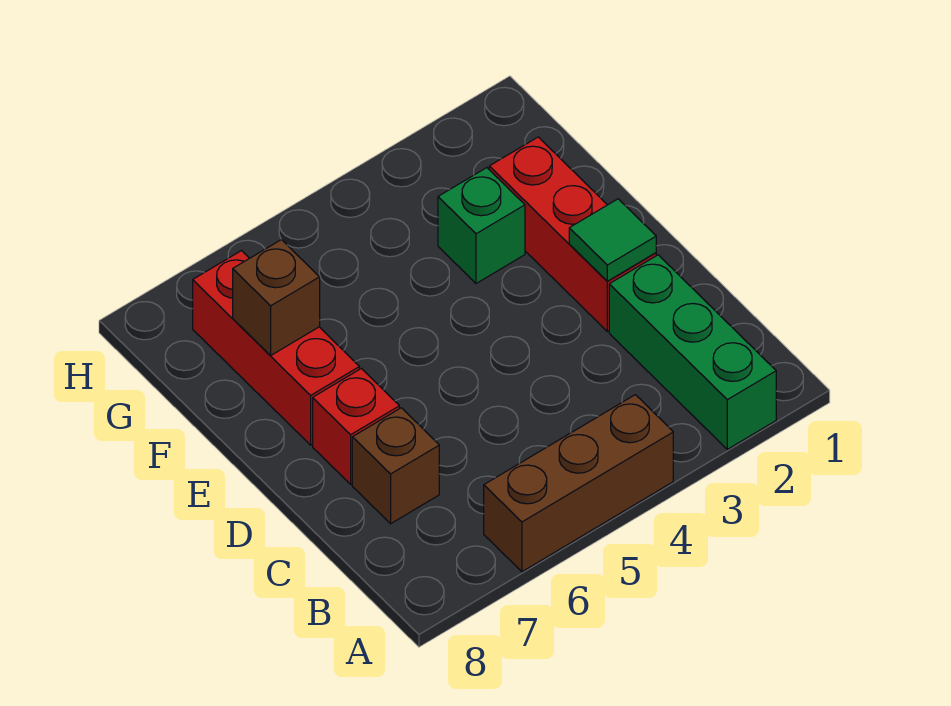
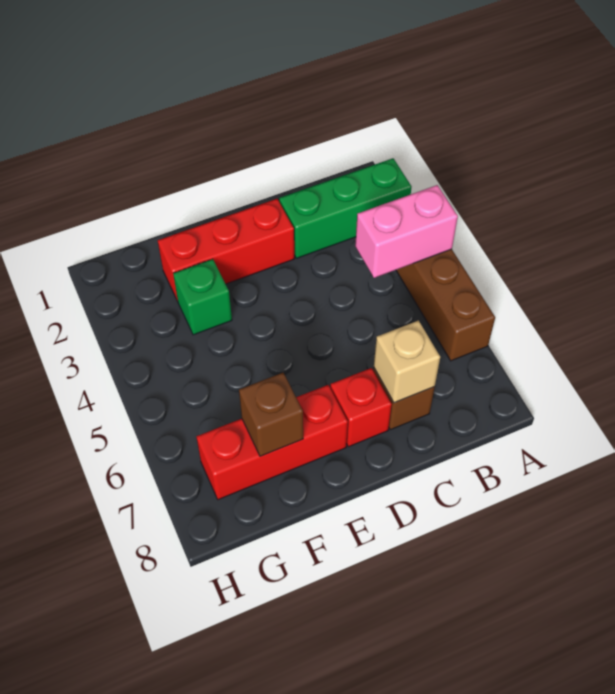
none -> pink brick A4:B4 level 2
none -> tan brick C7 level 2
green tile D2 level 2 -> none

